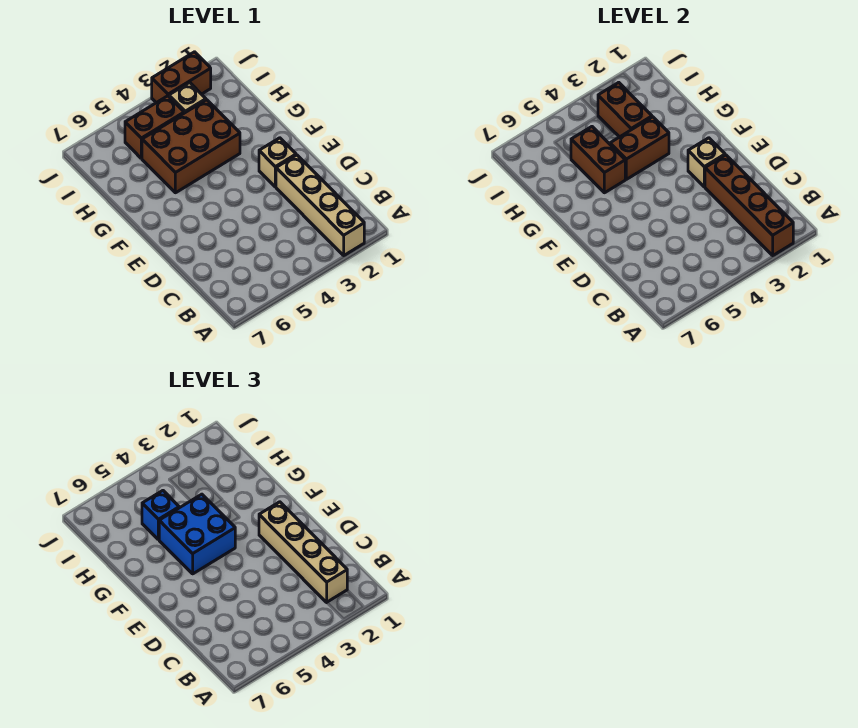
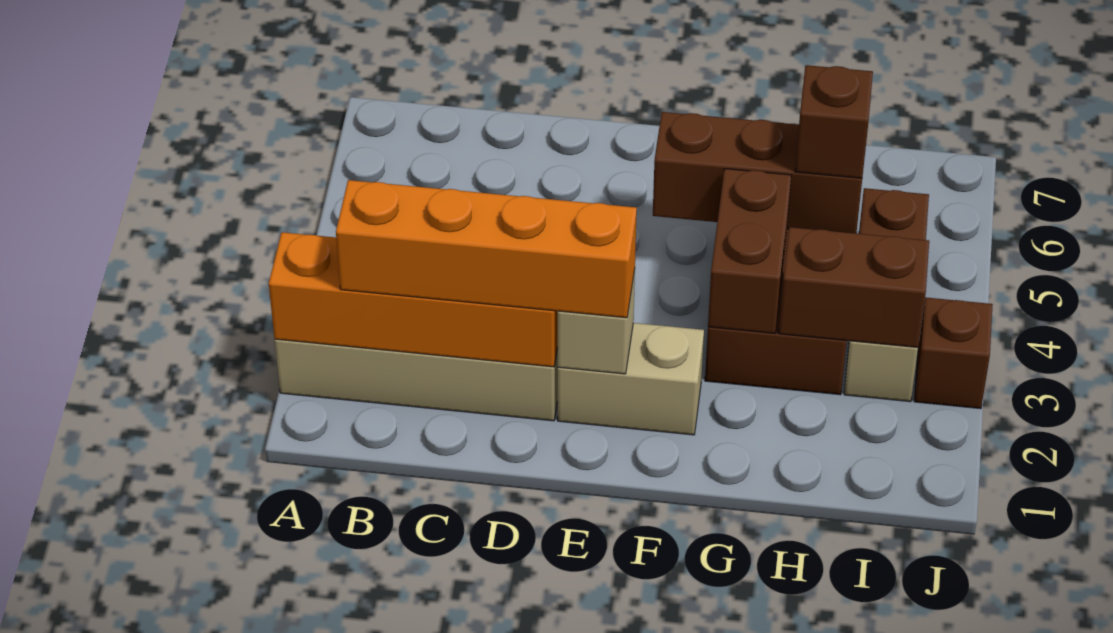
brown brick A2:D2 level 2 -> orange brick A2:D2 level 2
tan brick B2:E2 level 3 -> orange brick B2:E2 level 3
tan brick E2 level 1 -> tan brick E2:F2 level 1
blue brick F4:G5 level 3 -> none
brown brick G5:H5 level 2 -> brown brick F5:H5 level 2
blue brick H5 level 3 -> brown brick H5 level 3
brown brick J2:J3 level 1 -> brown brick J3 level 1

